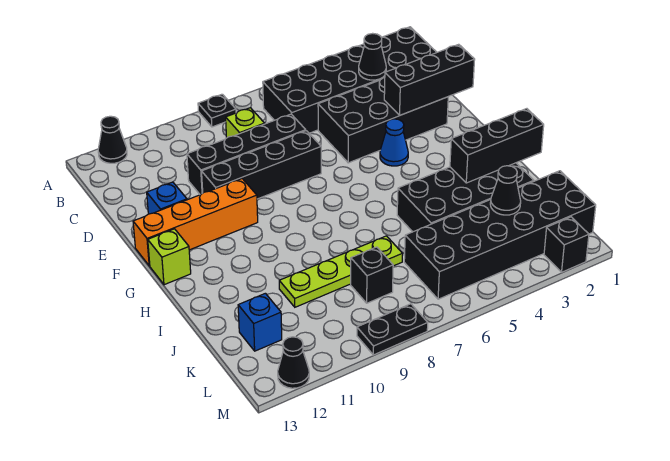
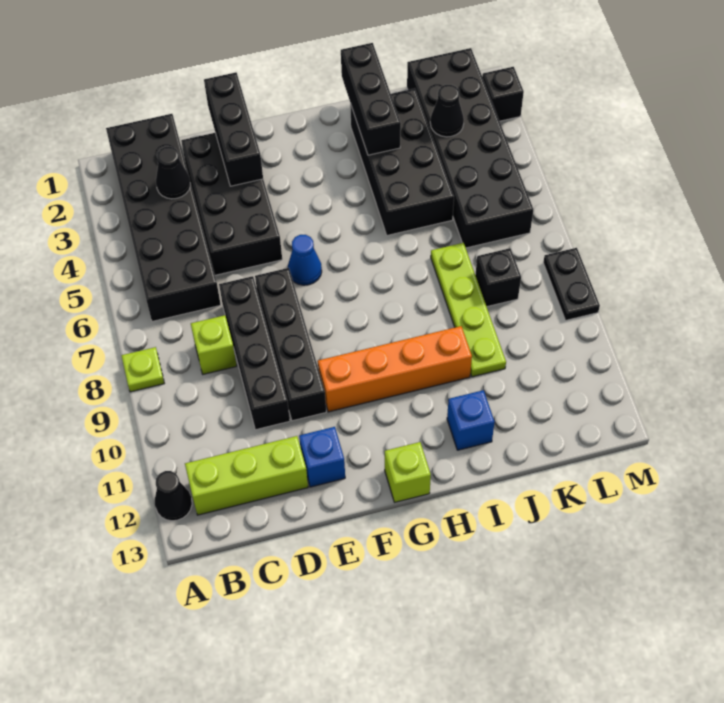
black plate A8 level 1 -> lime plate A8 level 1
none -> lime brick B12:D12 level 1
blue cone F4 level 1 -> blue cone F6 level 1
orange brick F10:F13 level 1 -> orange brick F10:I10 level 1
blue brick K12 level 1 -> blue brick I12 level 1
black cone M12 level 1 -> none

